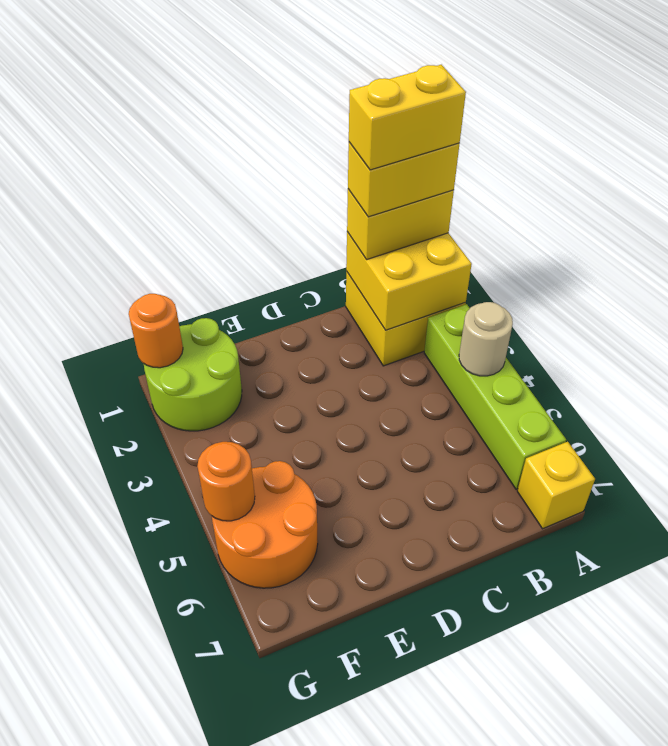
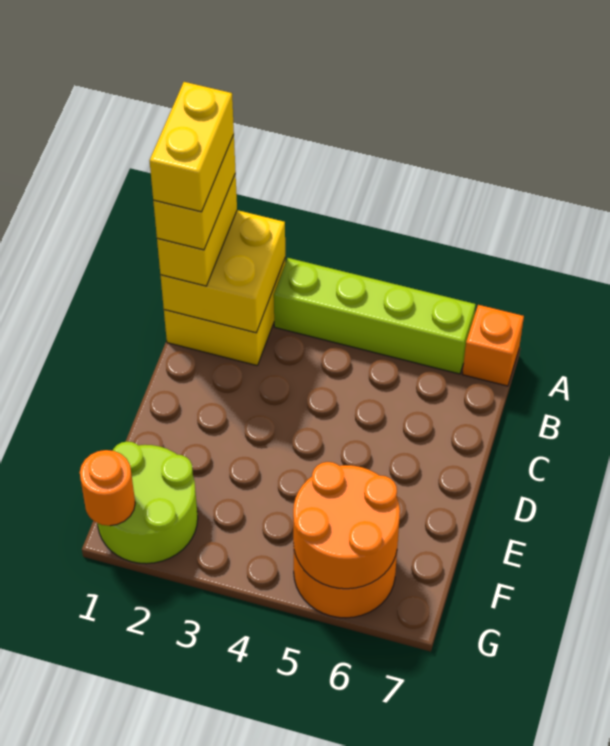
tan round brick A4 level 2 -> none
yellow brick A7 level 1 -> orange brick A7 level 1
orange round brick G5 level 2 -> orange round brick F5:G6 level 2

